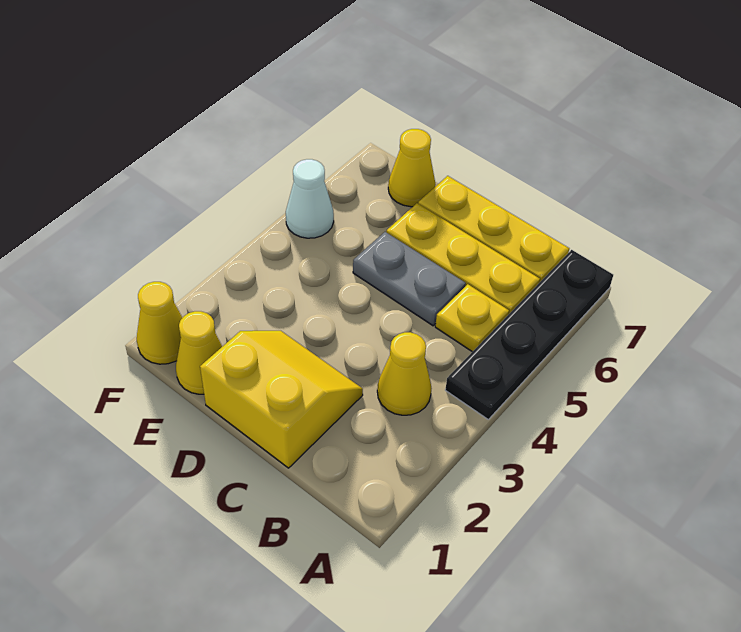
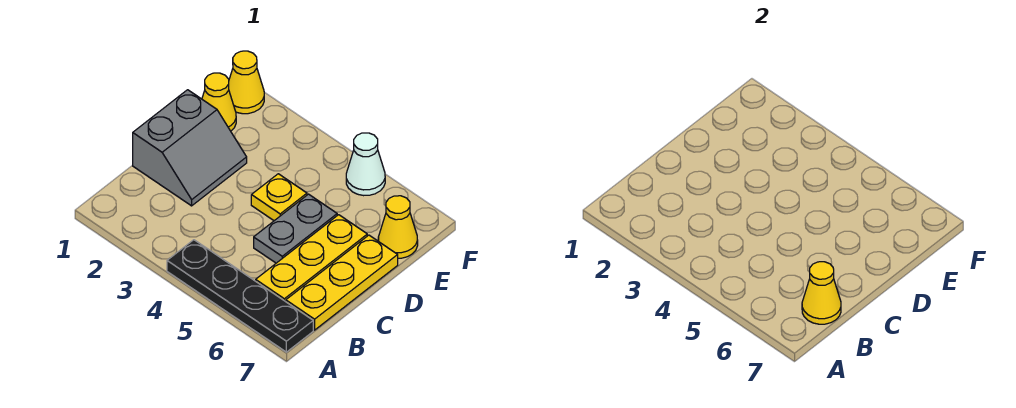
yellow cone B3 level 1 -> yellow cone B7 level 2
yellow plate B5 level 1 -> yellow plate D4 level 1
yellow slope C1:D2 level 1 top 1 -> grey slope C1:D2 level 1 top 1

